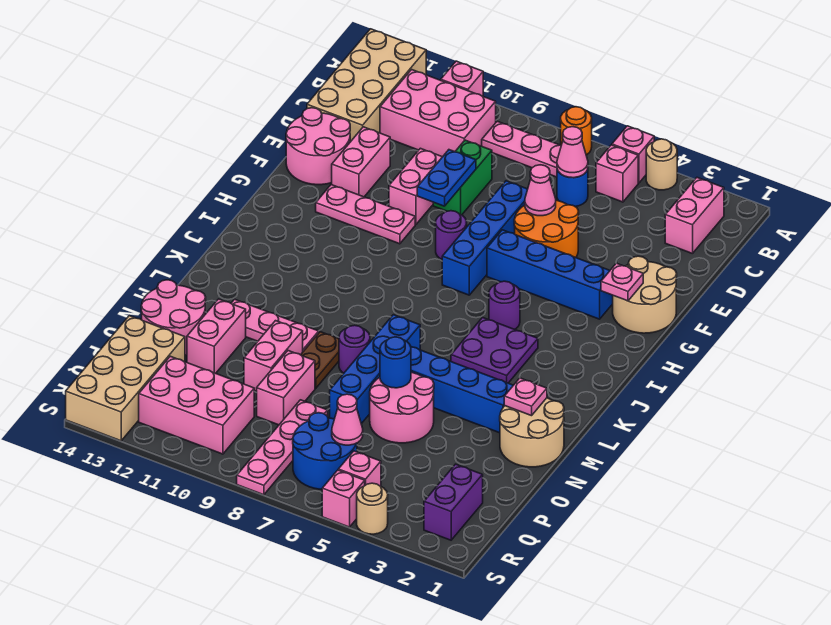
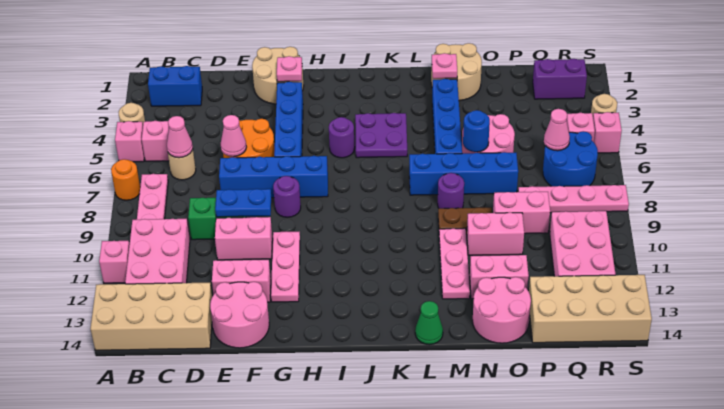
pink brick B2:C2 level 1 -> blue brick B2:C2 level 1
blue round brick C6 level 1 -> tan round brick C6 level 1
none -> green cone L14 level 1

